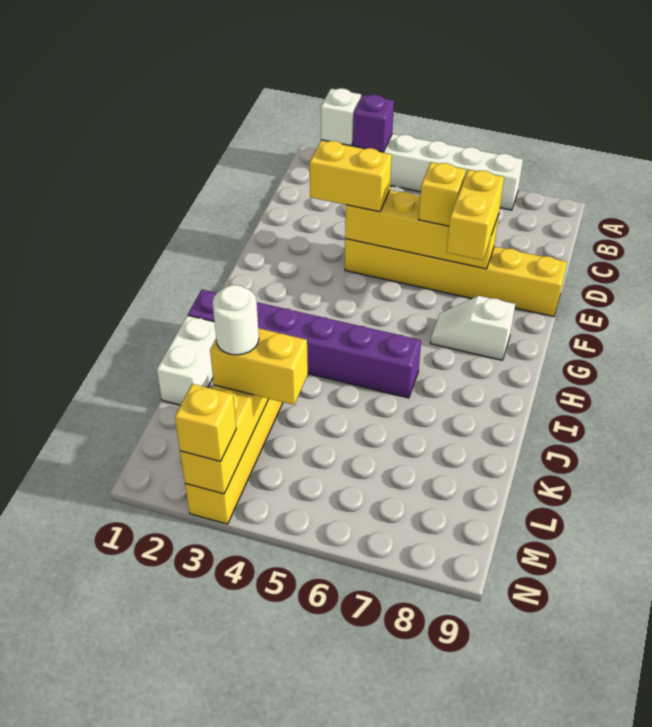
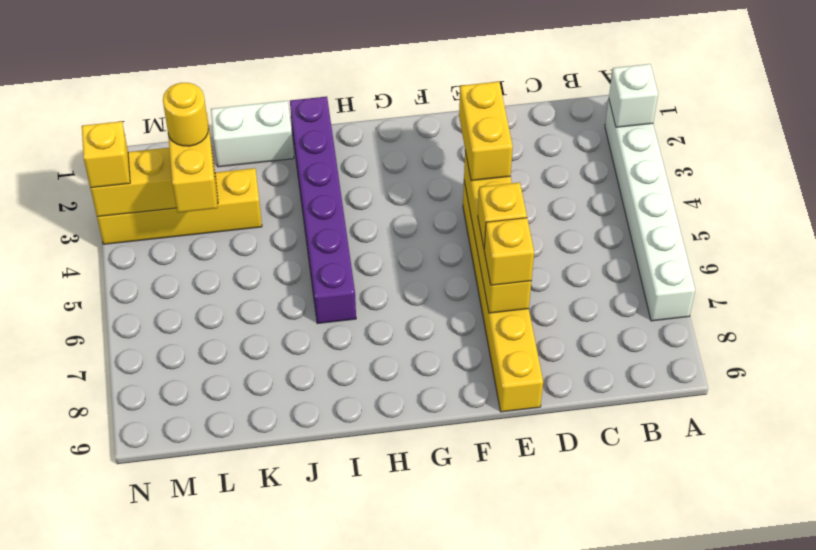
purple brick A3 level 2 -> none
yellow brick E7:F7 level 3 -> yellow brick E7 level 3
white slope G7:G8 level 1 top 8 -> none
white round brick L3 level 4 -> yellow round brick L3 level 4

